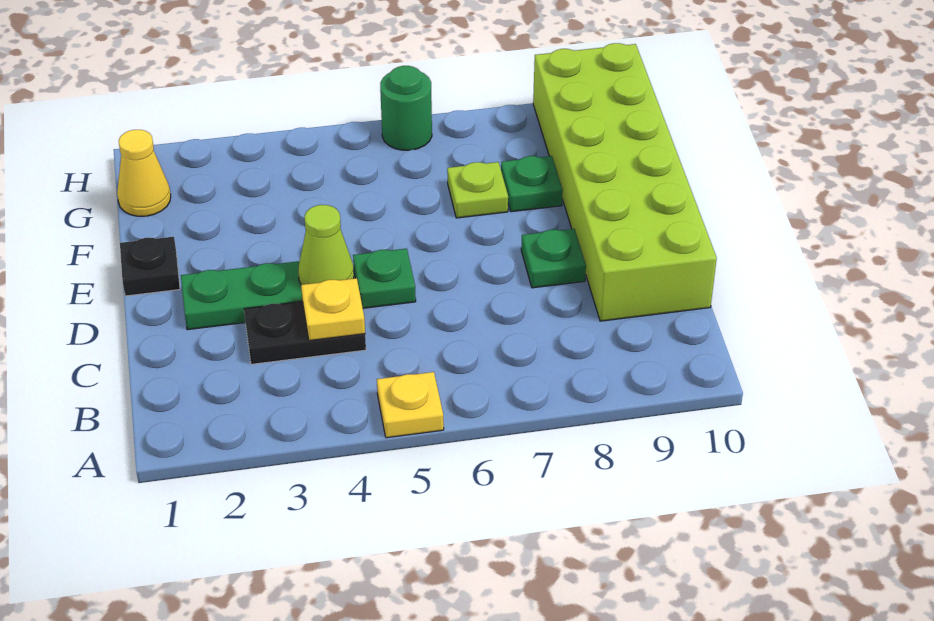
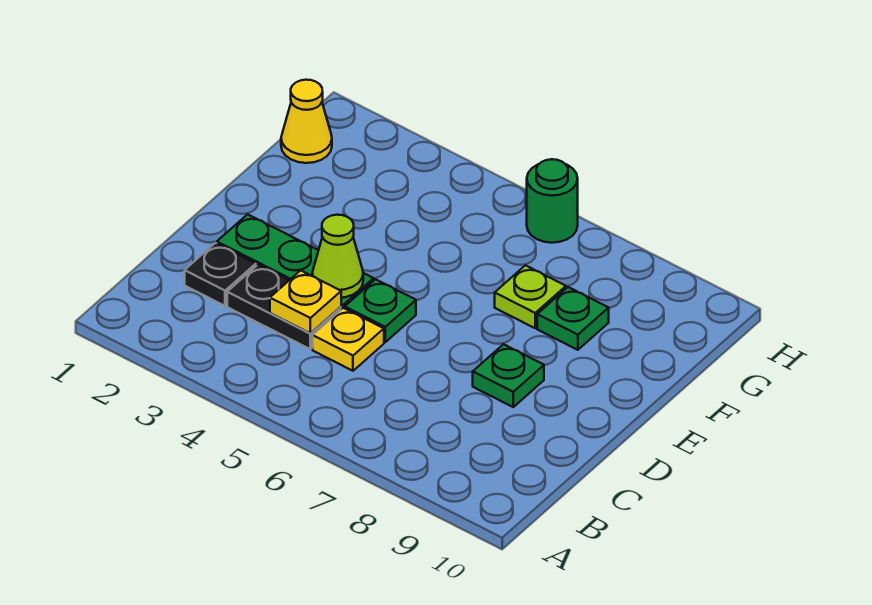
yellow plate A5 level 1 -> yellow plate C5 level 1
lime brick C9:H10 level 1 -> none
black plate E1 level 1 -> black plate C2 level 1

